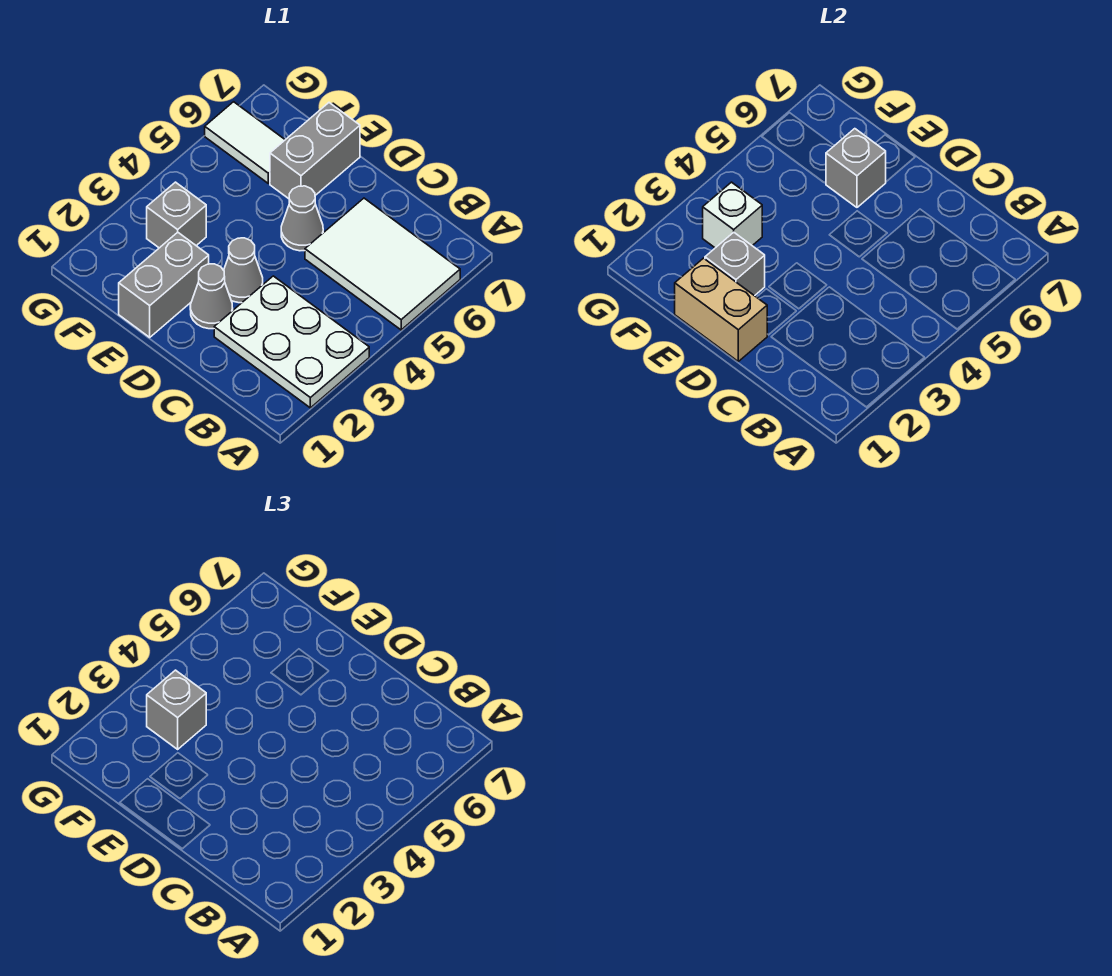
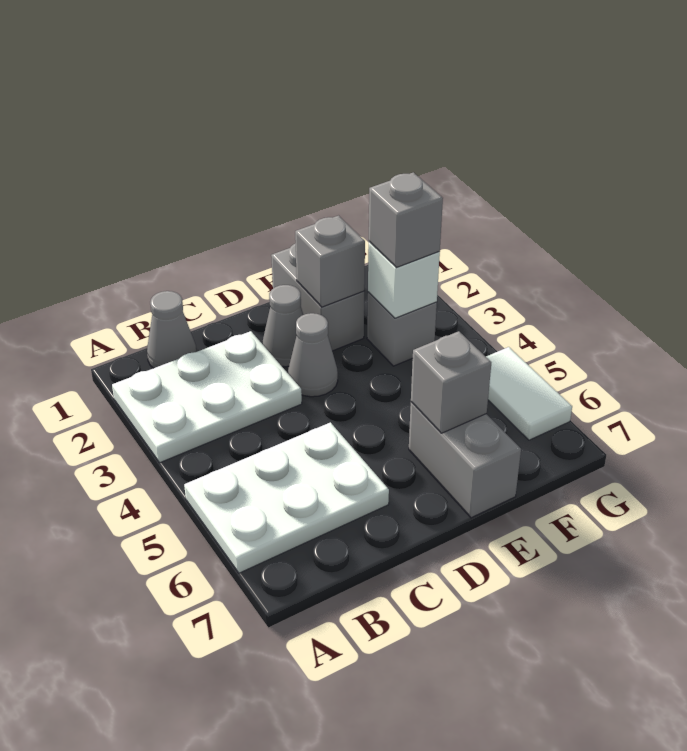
white tile A5:C6 level 1 -> white plate A5:C6 level 1
tan brick D1:E1 level 2 -> none
grey cone D5 level 1 -> grey cone B1 level 1
white tile F6:G6 level 1 -> white tile G5:G6 level 1

